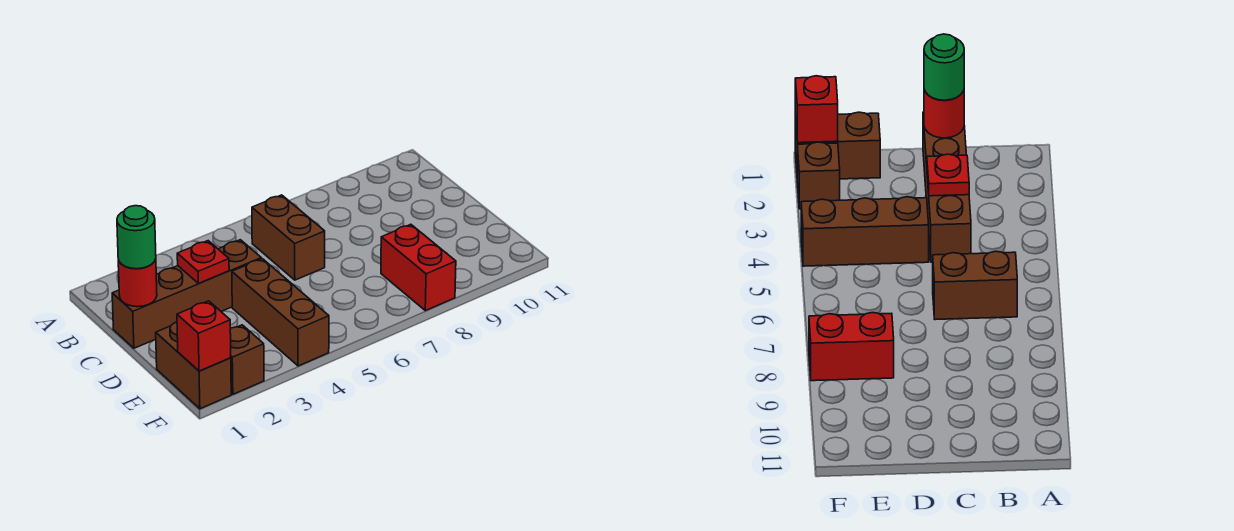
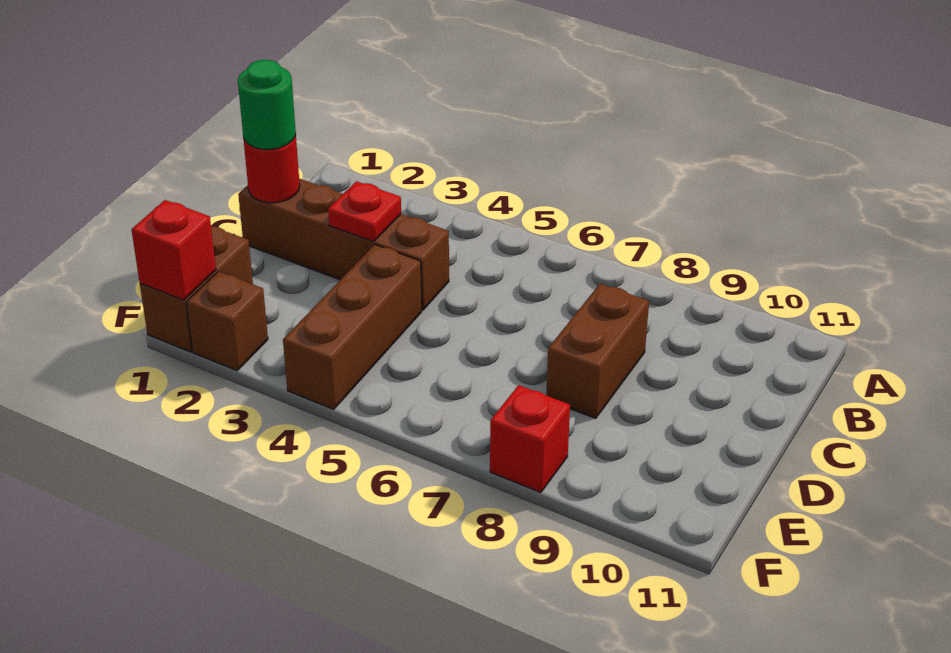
brown brick B6:C6 level 1 -> brown brick C8:D8 level 1
red brick E8:F8 level 1 -> red brick F8 level 1

